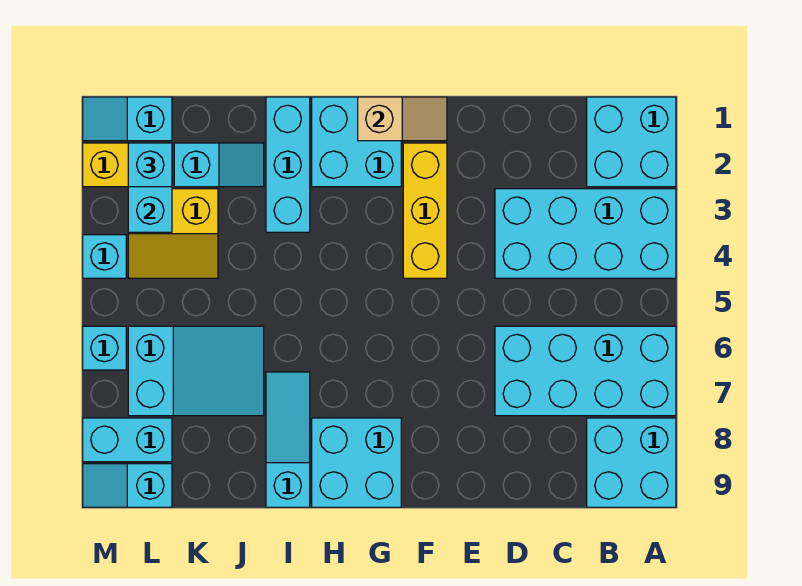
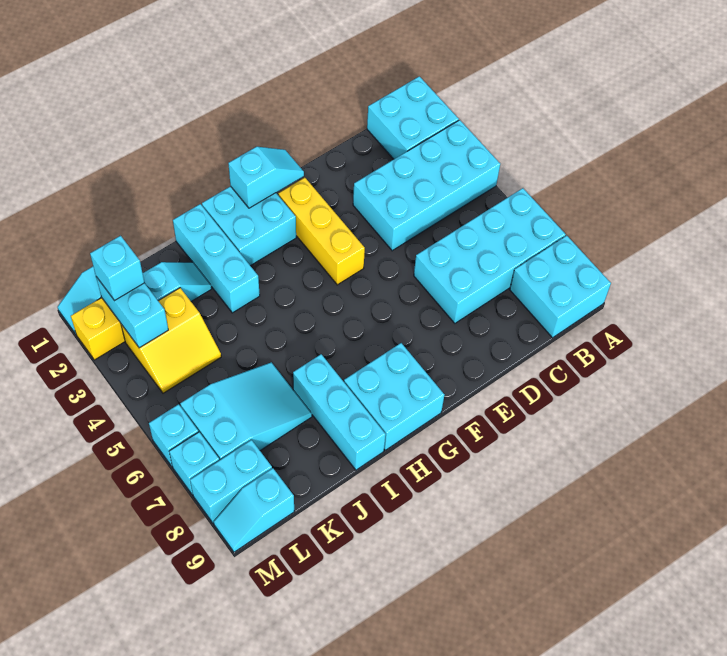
tan slope F1:G1 level 2 top G -> cyan slope F1:G1 level 2 top G
cyan slope I7:I9 level 1 top 9 -> cyan brick I7:I9 level 1
cyan brick M4 level 1 -> cyan brick M7 level 1

